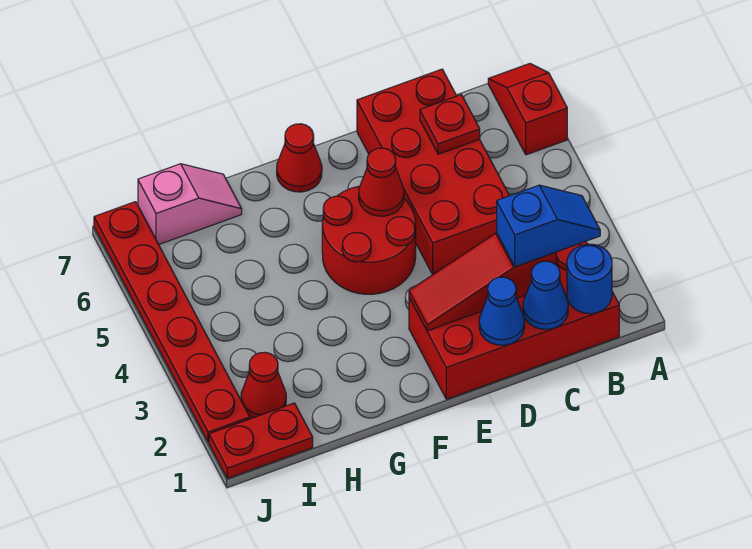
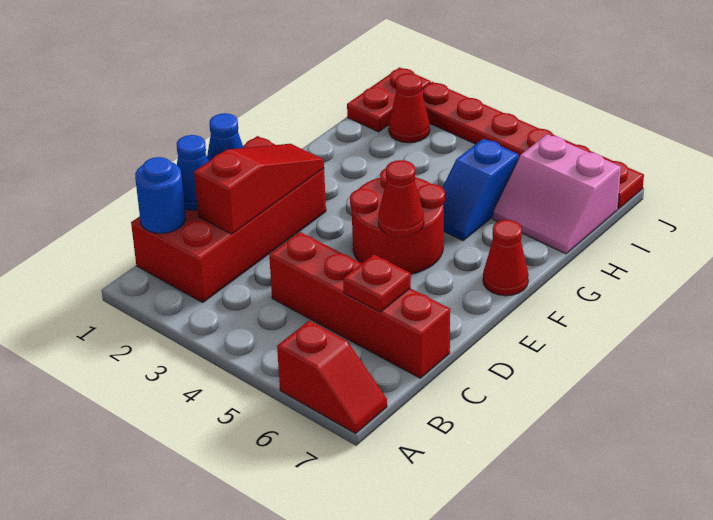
blue slope B2:C2 level 3 top C -> blue slope G5:H5 level 1 top H
red brick C4:D7 level 1 -> red brick C4:C7 level 1
pink slope H7:I7 level 1 top I -> pink slope H6:I7 level 1 top I

